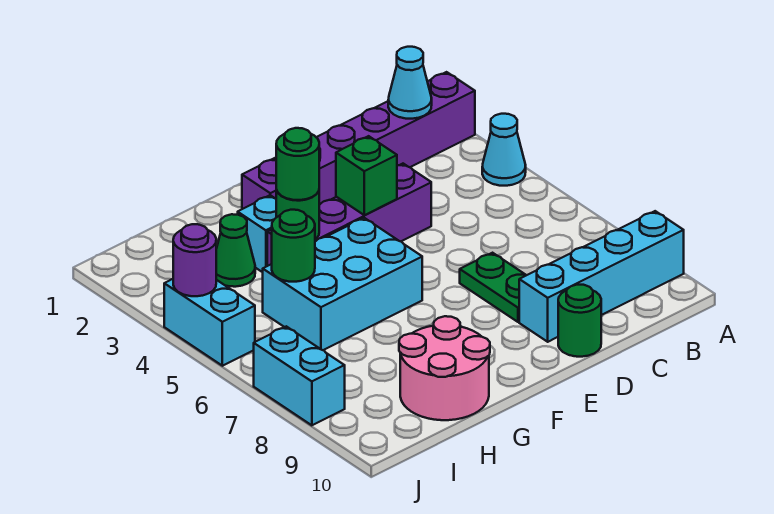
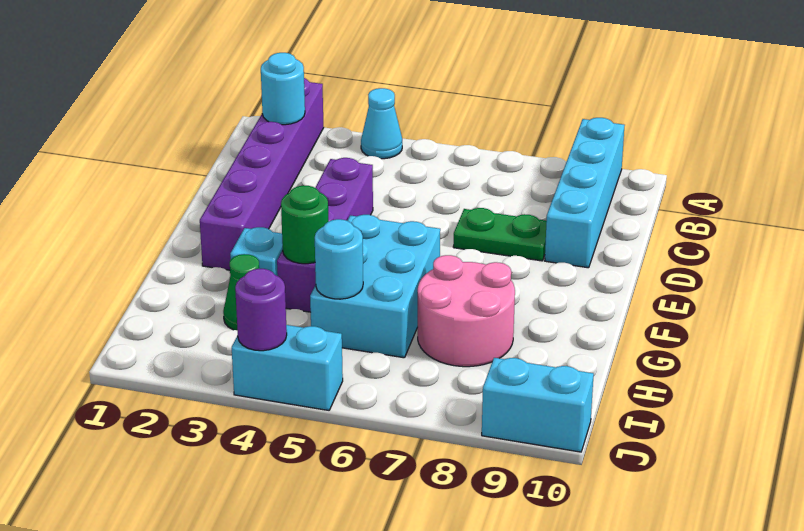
cyan cone B2 level 2 -> cyan round brick B2 level 2
green round brick D10 level 1 -> none
green brick E4 level 2 -> none
green round brick G4 level 3 -> none
pink round brick G9:H10 level 1 -> pink round brick G7:H8 level 1
green round brick H5 level 2 -> cyan round brick H5 level 2
cyan brick J7:J8 level 1 -> cyan brick J9:J10 level 1

